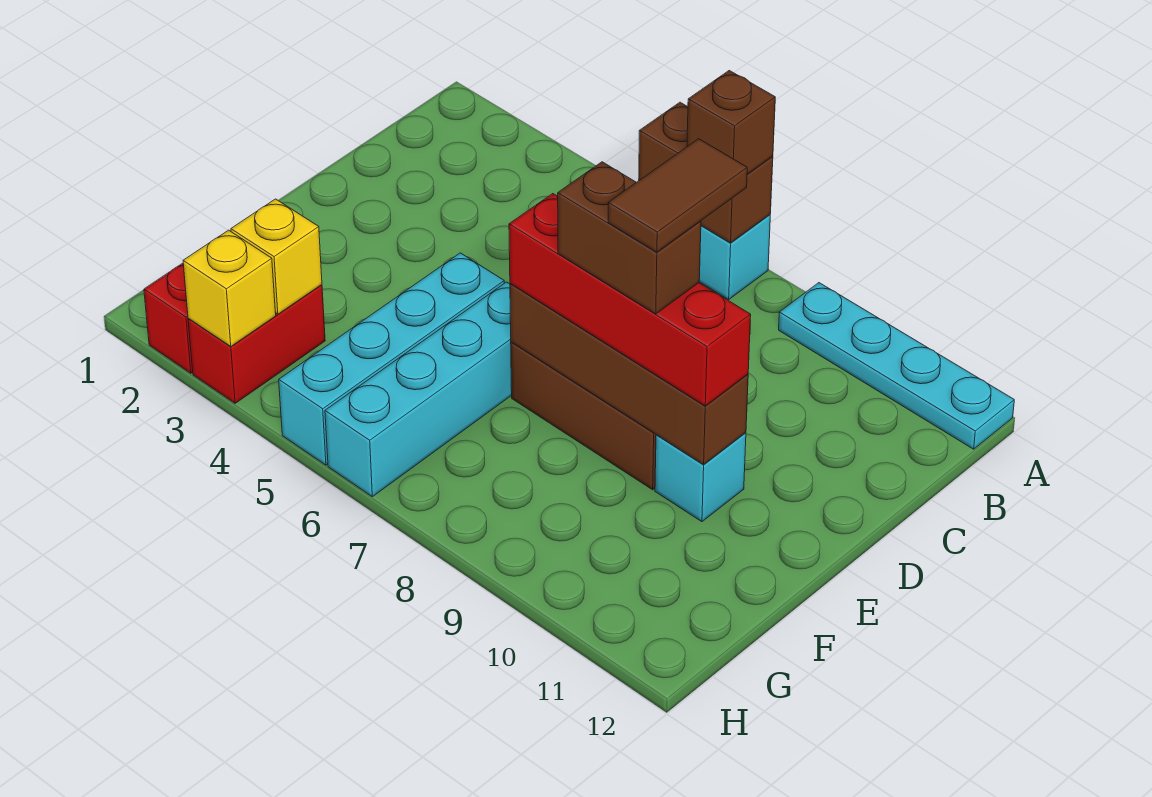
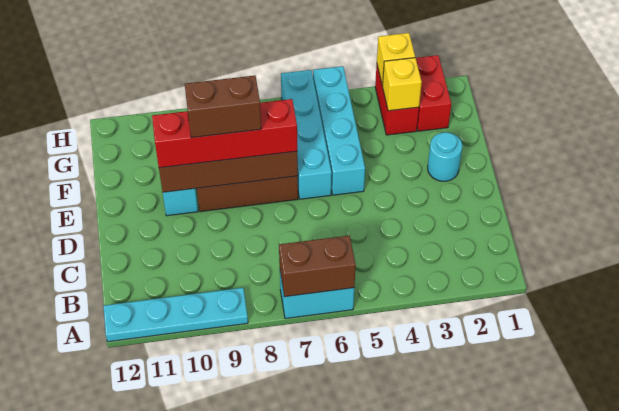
brown brick A7 level 3 -> none
brown tile D9:E9 level 5 -> none
none -> cyan round brick E2 level 1

